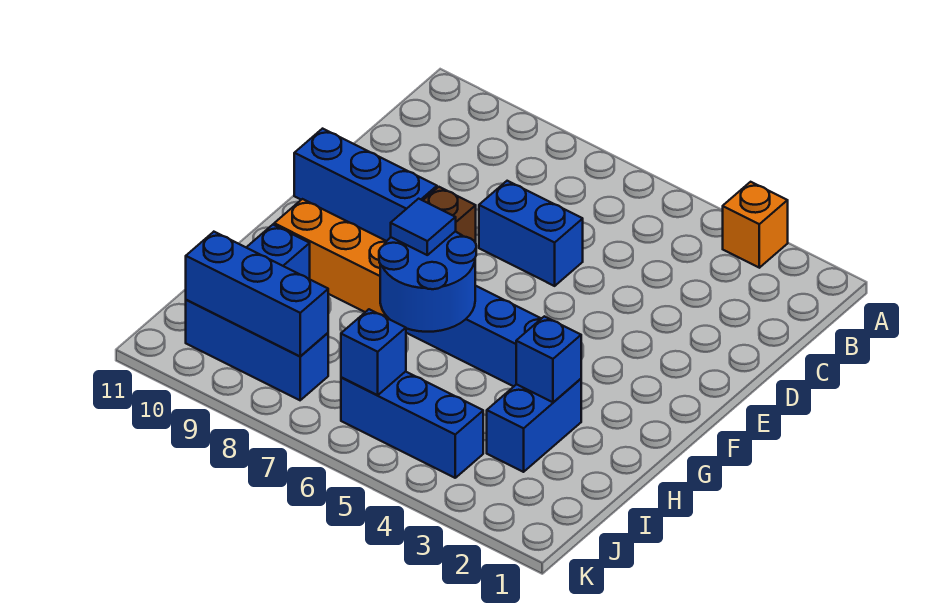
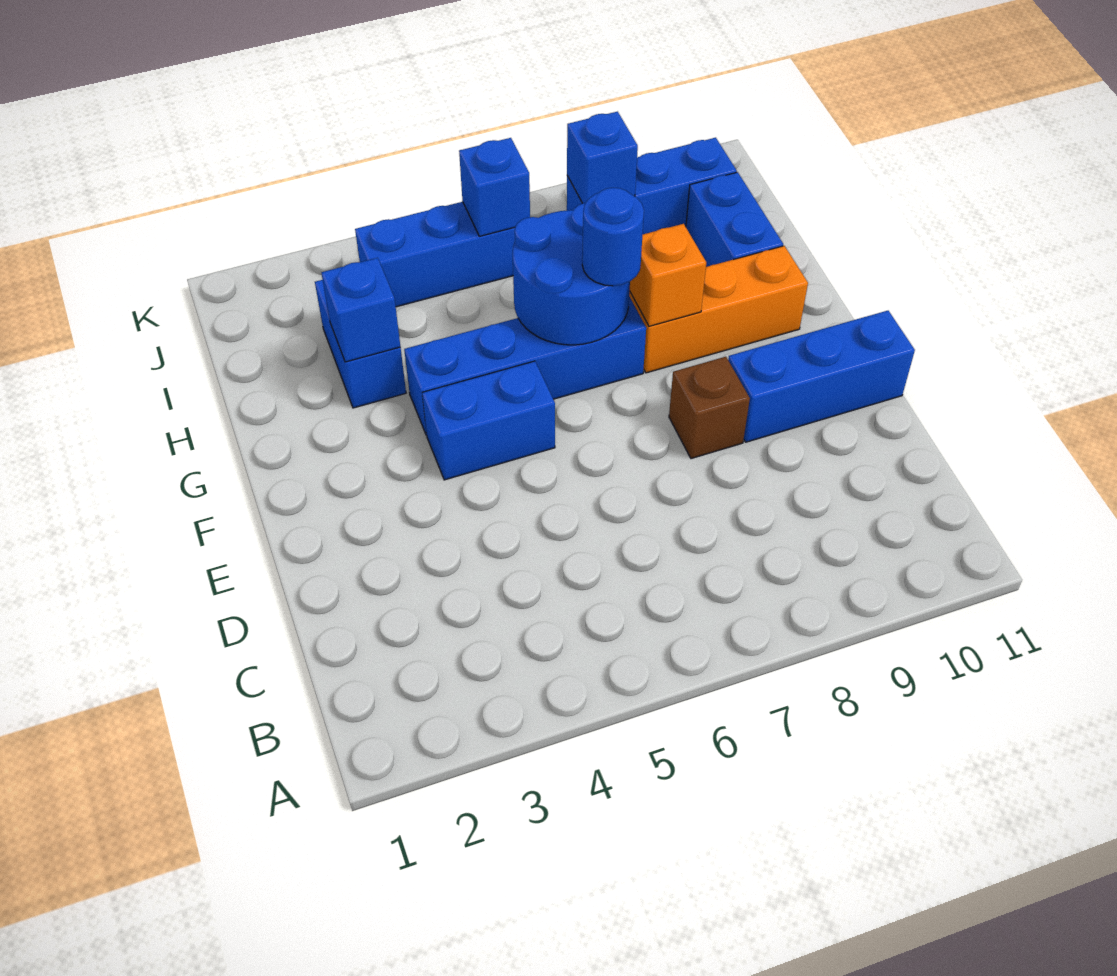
orange brick A3 level 1 -> orange brick G8 level 2
blue brick D6:D7 level 1 -> blue brick F4:F5 level 1
blue tile G7 level 3 -> blue round brick G7 level 3
blue brick J8:J10 level 2 -> blue brick J8 level 2

